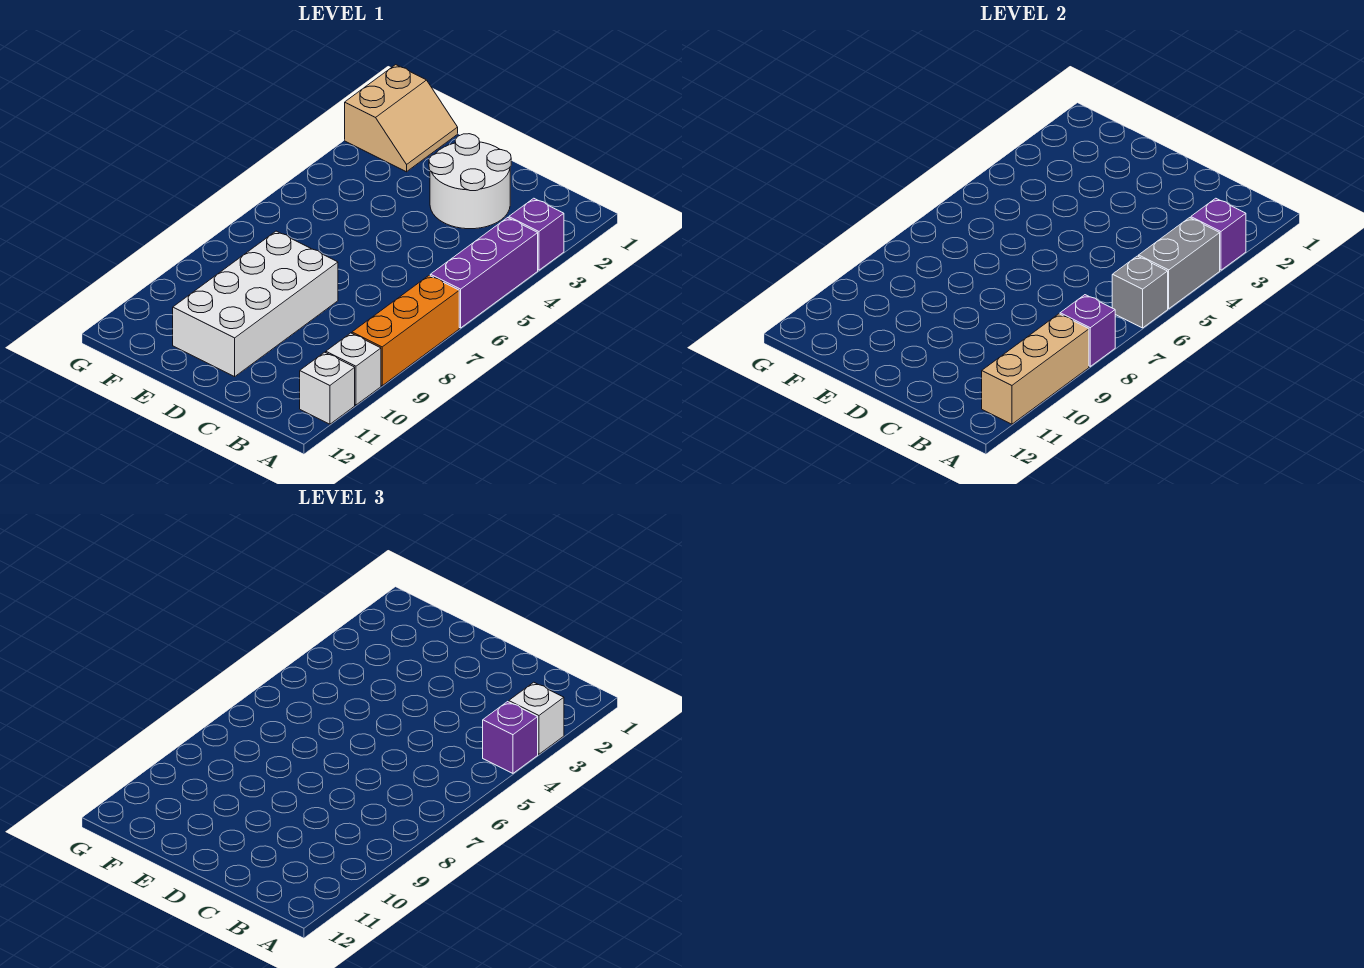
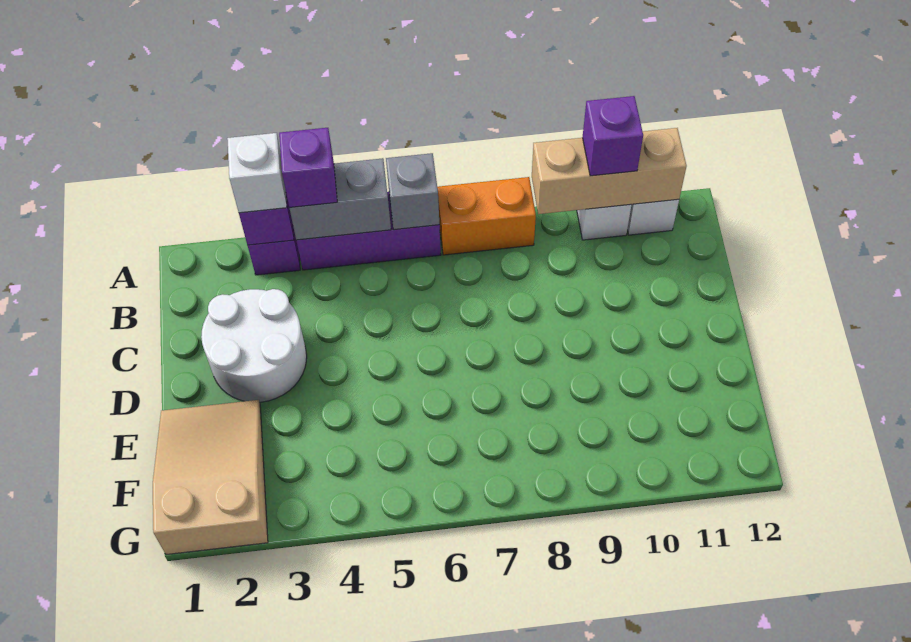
orange brick A7:A9 level 1 -> orange brick A7:A8 level 1
purple brick A8 level 2 -> purple brick A10 level 3
white brick D8:E11 level 1 -> none
tan slope F1:G2 level 1 top G -> tan slope E1:G2 level 1 top G

